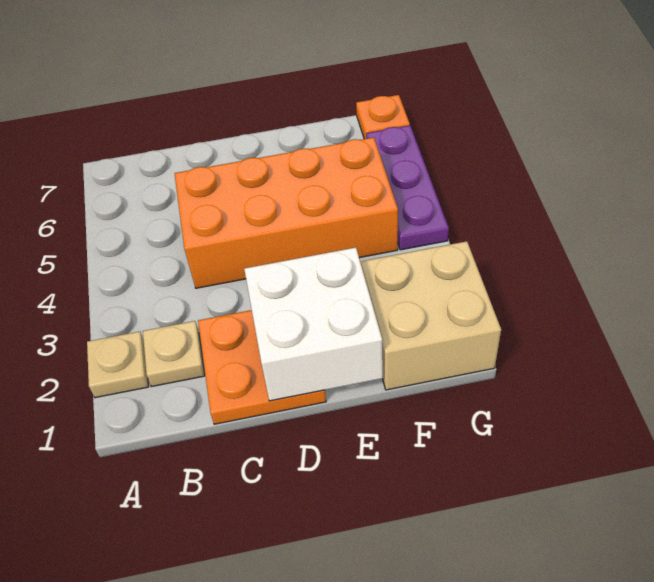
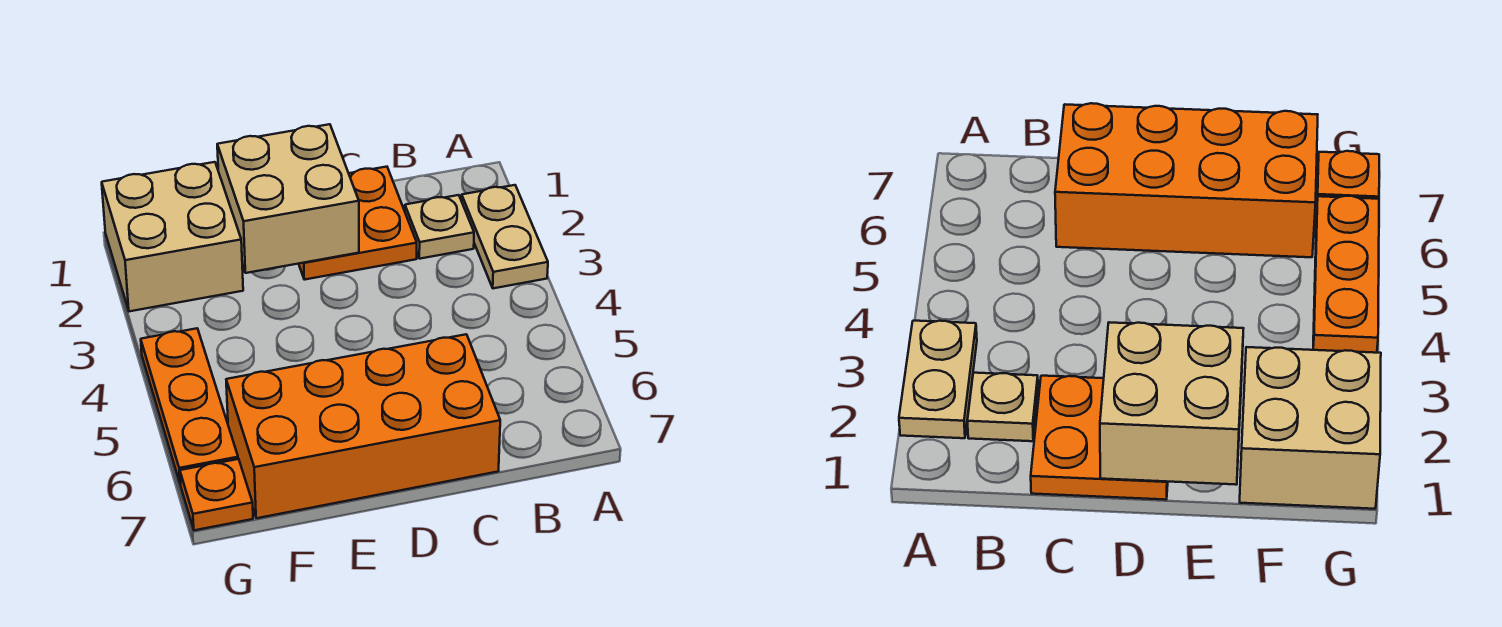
tan plate A2 level 1 -> tan plate A2:A3 level 1
orange brick C4:F5 level 1 -> orange brick C6:F7 level 1
white brick D1:E2 level 2 -> tan brick D1:E2 level 2
purple plate G4:G6 level 1 -> orange plate G4:G6 level 1

